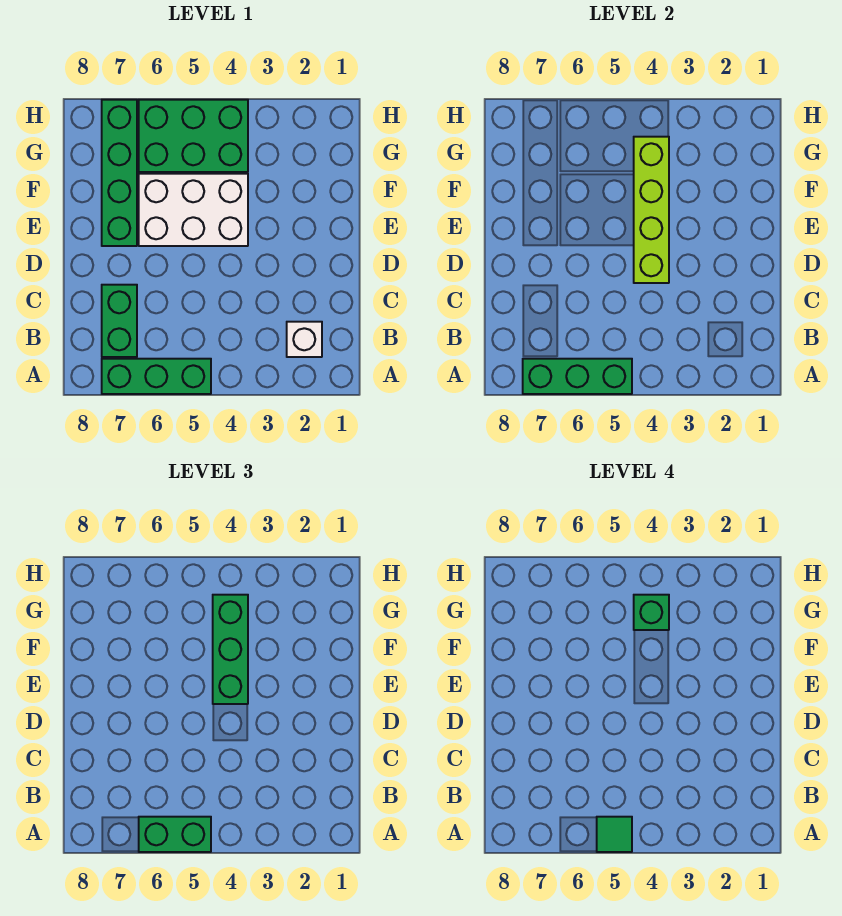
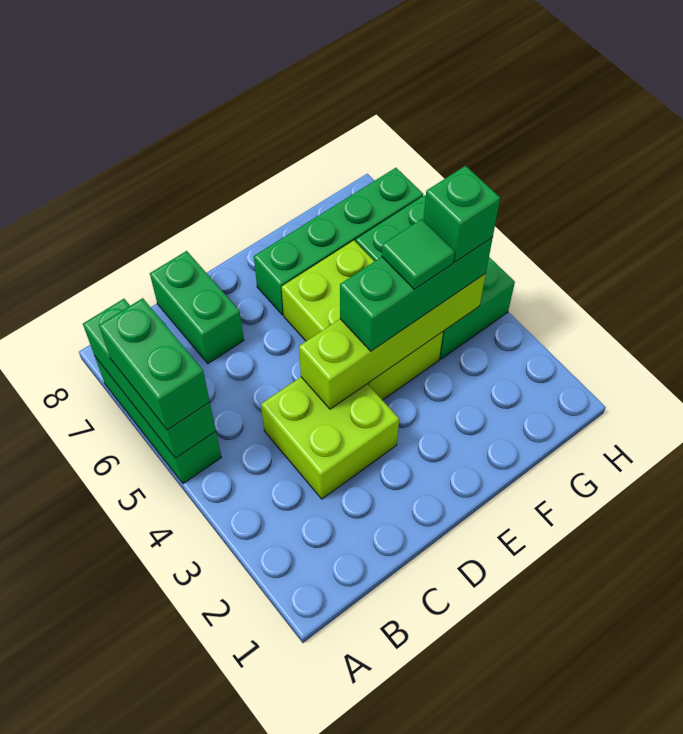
green tile A5 level 4 -> green tile F4 level 4
white brick B2 level 1 -> none
green brick B7:C7 level 1 -> green brick C7:C8 level 1
none -> lime brick C3:D4 level 1
white brick E4:F6 level 1 -> lime brick E4:F6 level 1

